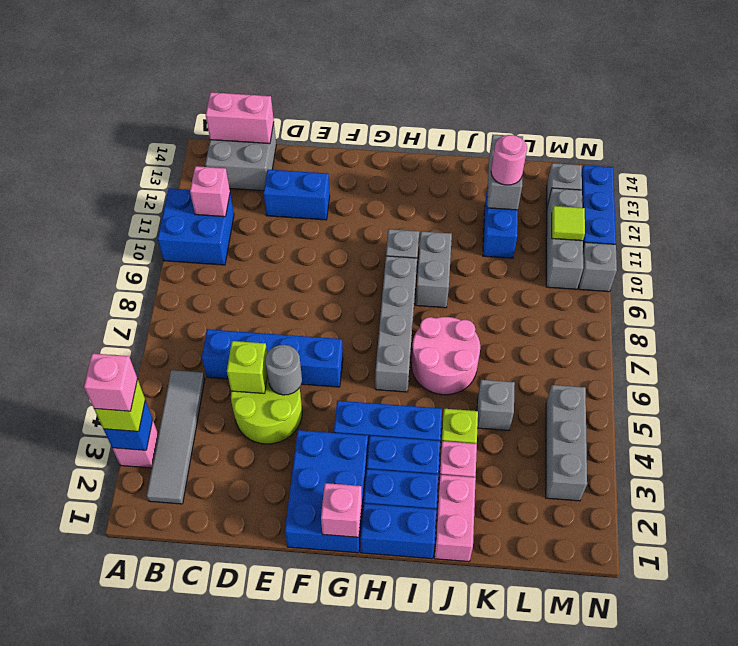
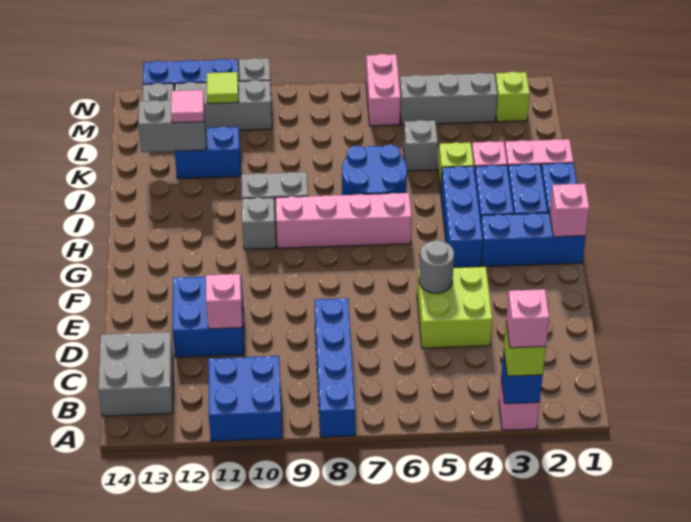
grey tile B2:B5 level 1 -> none
pink brick B11 level 2 -> pink brick D11 level 2
pink brick B14:C14 level 2 -> pink brick M6:N6 level 1
blue brick C6:F6 level 1 -> blue brick A8:D8 level 1
lime round brick D4:E5 level 1 -> lime brick D4:E5 level 1
lime brick D5 level 2 -> lime brick M2 level 1
blue brick D12:E12 level 1 -> blue brick D11:E12 level 1
blue brick F1:G3 level 1 -> blue brick G1:G3 level 1
grey brick H6:H9 level 1 -> pink brick H6:H9 level 1
pink round brick I6:J7 level 1 -> blue round brick I6:J7 level 1
pink round brick K12 level 3 -> pink tile K12 level 3

